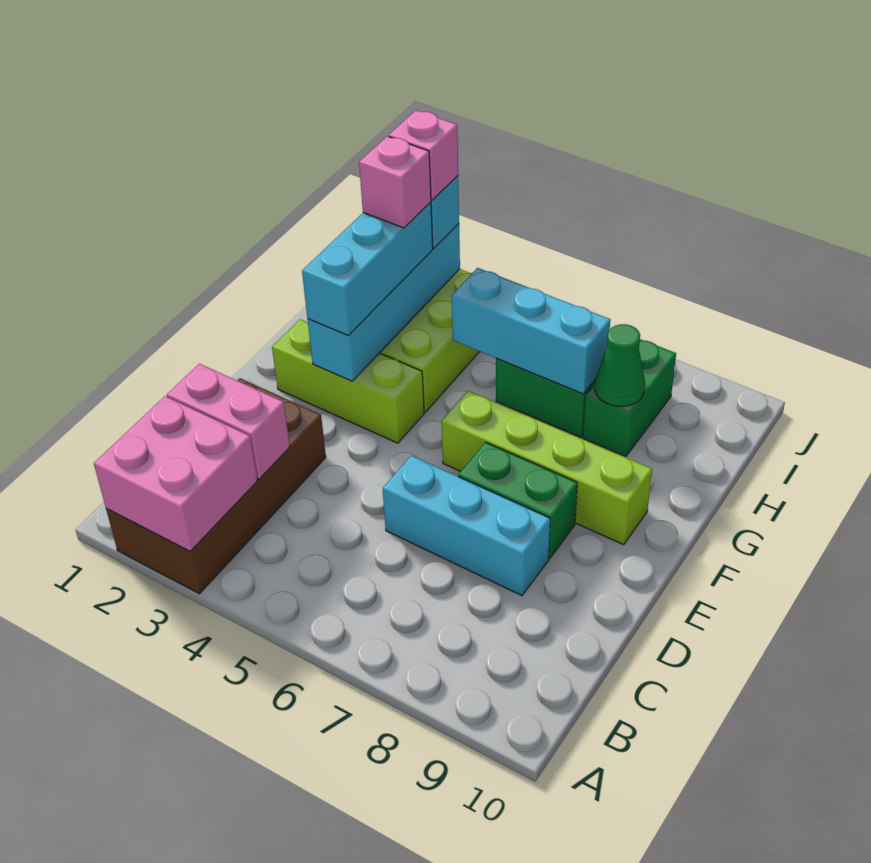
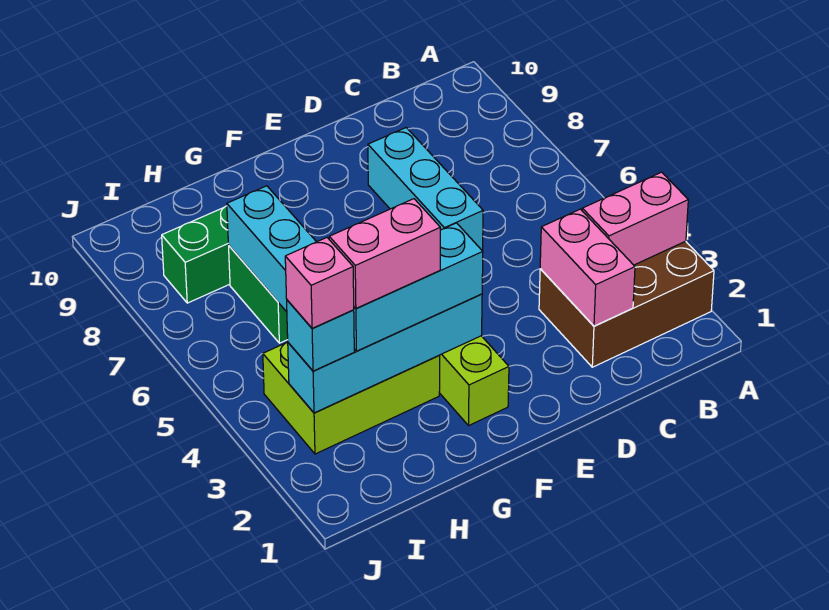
brown brick A2:D3 level 1 -> brown brick A2:C3 level 1
pink brick A2:B3 level 2 -> pink brick A3:B3 level 2
green brick E7:E8 level 1 -> none
lime brick F6:F9 level 1 -> none
pink brick H3 level 4 -> pink brick G3:H3 level 4
green cone H8 level 2 -> none

